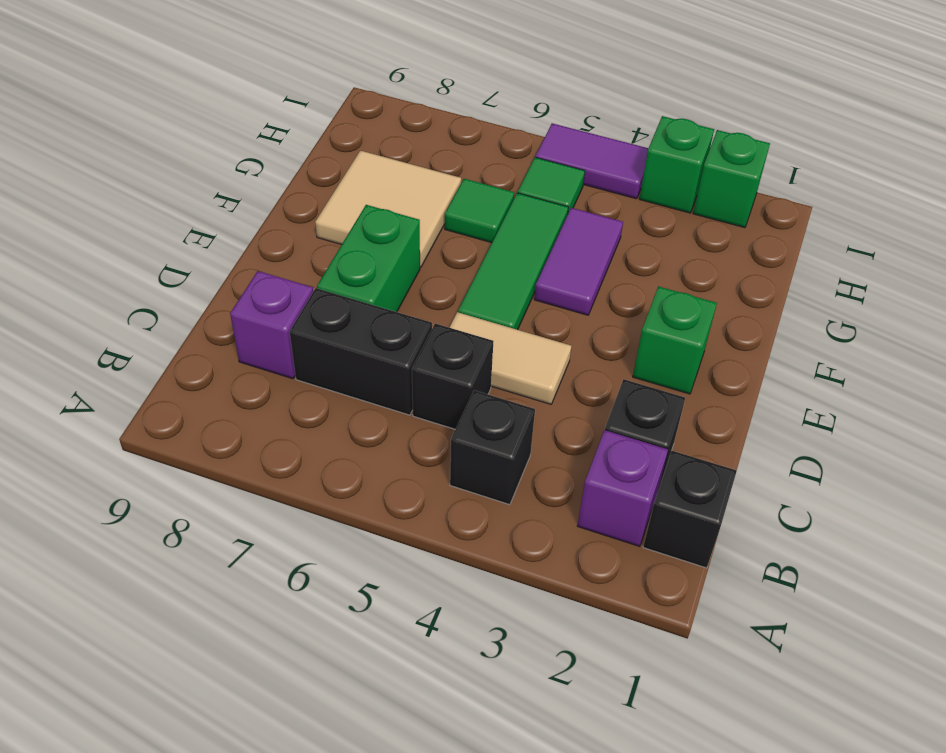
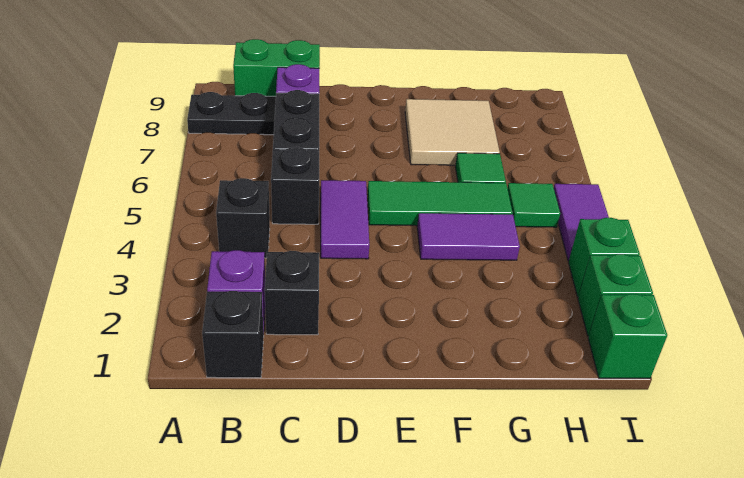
none -> black plate A8:B8 level 1
tan tile D4:D5 level 1 -> purple tile D4:D5 level 1
green brick D7:E7 level 1 -> green brick B9:C9 level 1
green brick E2 level 1 -> green brick I1 level 1

